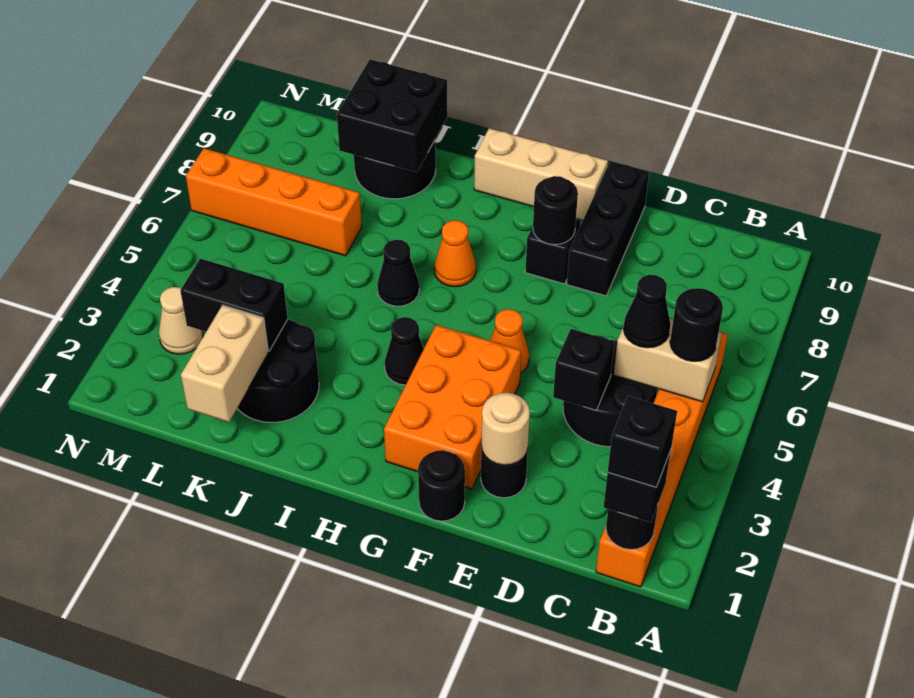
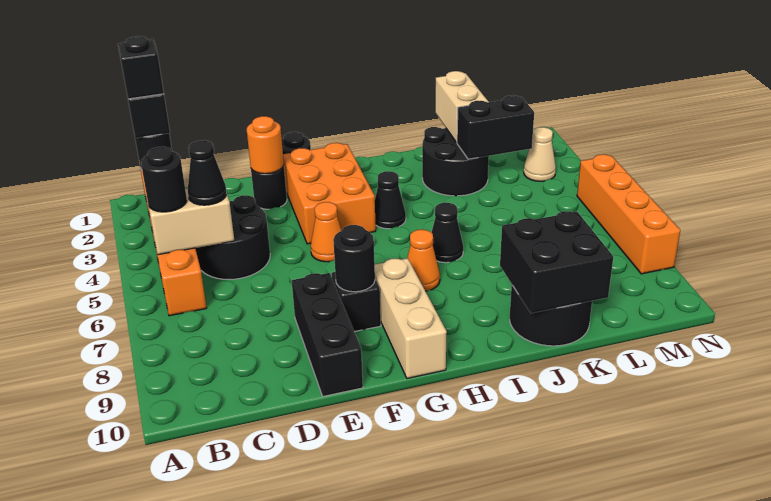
black brick D4 level 2 -> none
tan round brick E2 level 2 -> orange round brick E2 level 2
tan brick F10:H10 level 1 -> tan brick G8:G10 level 1
orange brick K7:N7 level 1 -> orange brick N5:N8 level 1

